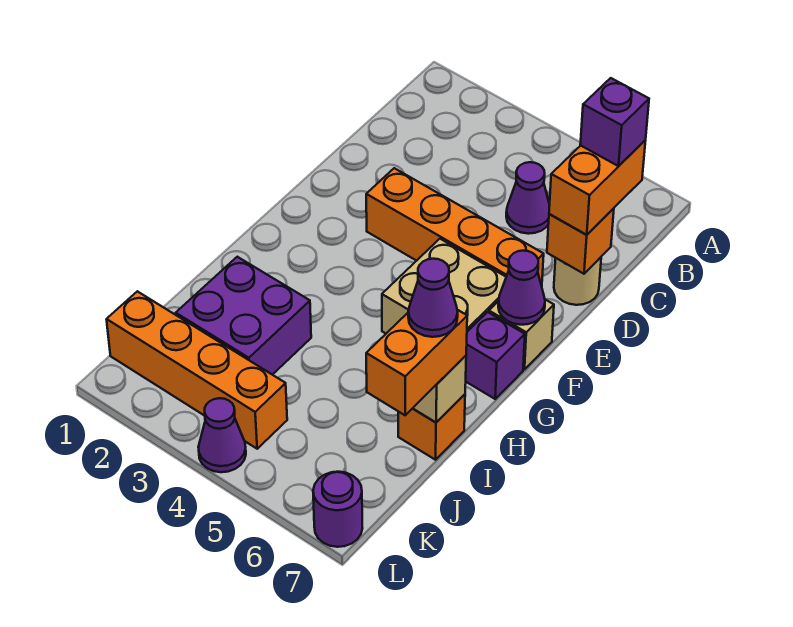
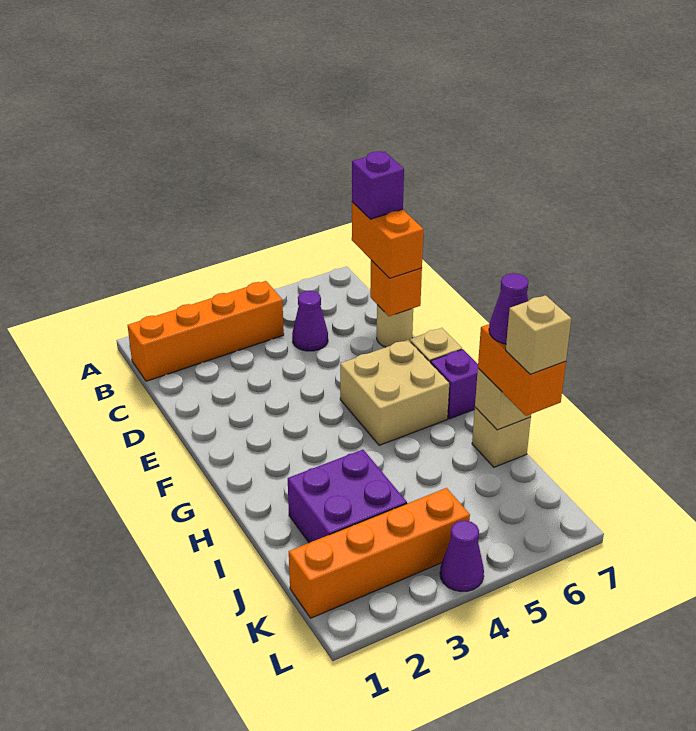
orange brick E3:E6 level 1 -> orange brick B1:B4 level 1
purple cone F7 level 2 -> none
orange brick I7 level 1 -> tan brick I7 level 1
none -> tan brick J7 level 4
purple round brick L7 level 1 -> none

